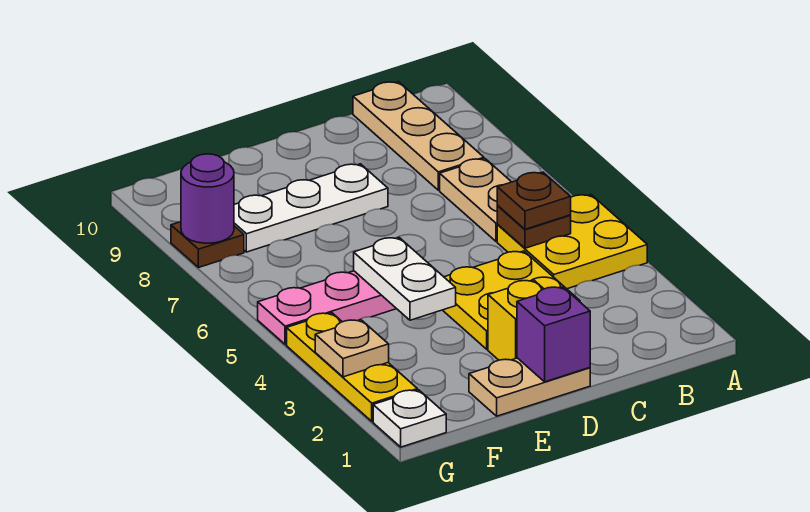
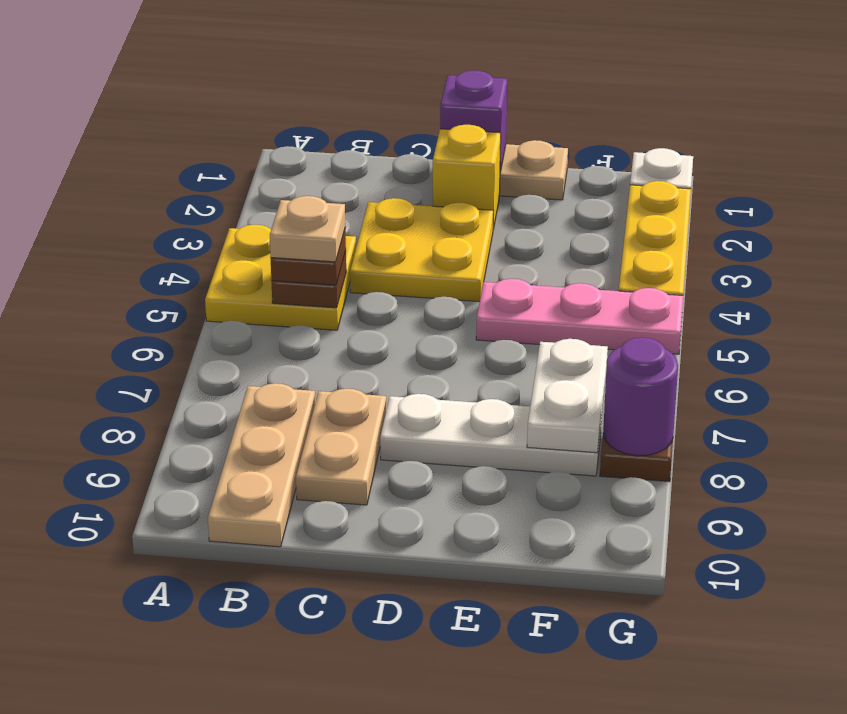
tan plate B6:B7 level 1 -> tan plate C8:C9 level 1
white plate E4:E5 level 2 -> white plate F7:F8 level 2
tan plate G3 level 2 -> tan plate B5 level 4

